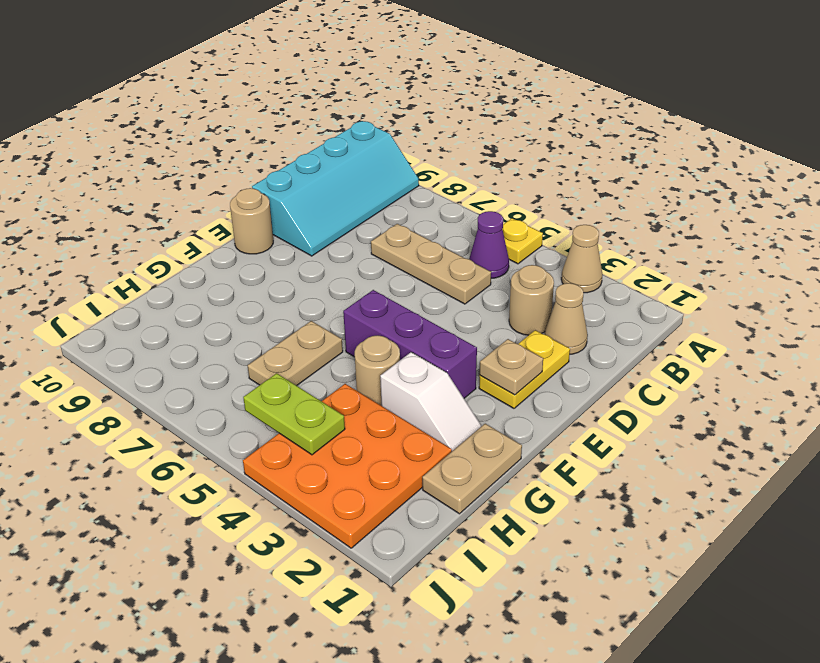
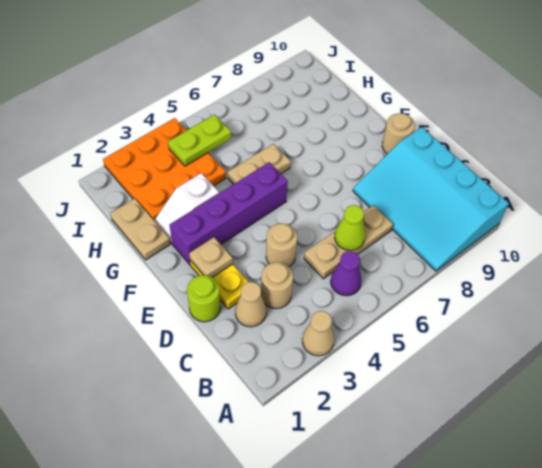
yellow plate A5 level 1 -> none
cyan slope A9:D10 level 1 top 10 -> cyan slope A8:D10 level 1 top 10
none -> lime cone C6 level 2
none -> lime round brick D1 level 1
purple brick F3:F5 level 1 -> purple brick F2:F5 level 1
tan round brick G4 level 1 -> tan round brick D4 level 1
tan plate G6:H6 level 1 -> tan plate G5:G6 level 1

